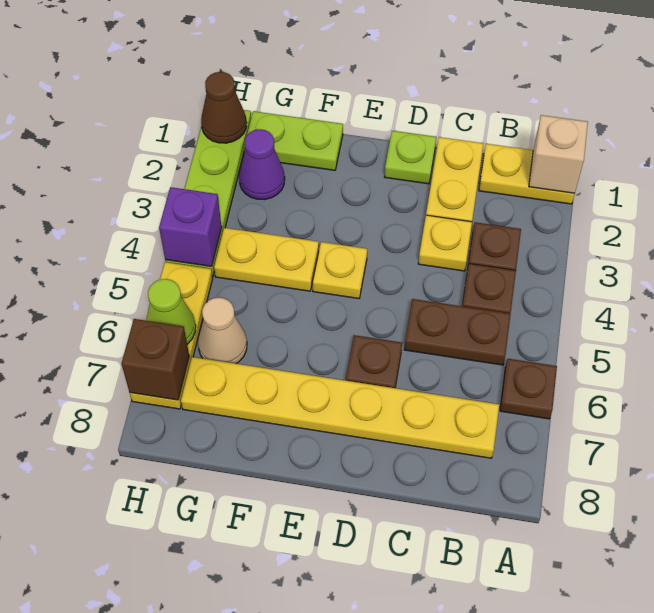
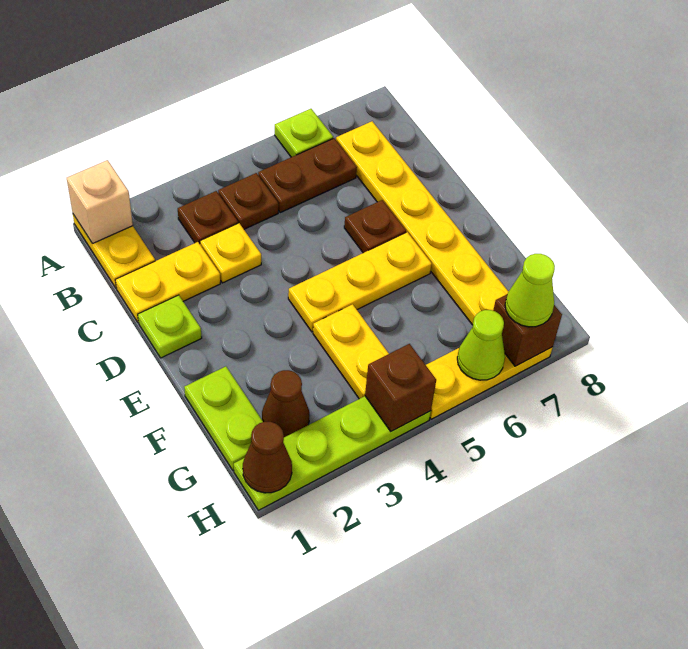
brown plate A6 level 1 -> lime plate A6 level 1
brown plate B5:C5 level 1 -> brown plate B5:B6 level 1
yellow plate E4 level 1 -> yellow plate E4:E6 level 1
purple cone G2 level 1 -> brown cone G2 level 1
tan cone G6 level 1 -> none
purple brick H4 level 2 -> brown brick H4 level 2
none -> lime cone H7 level 3

